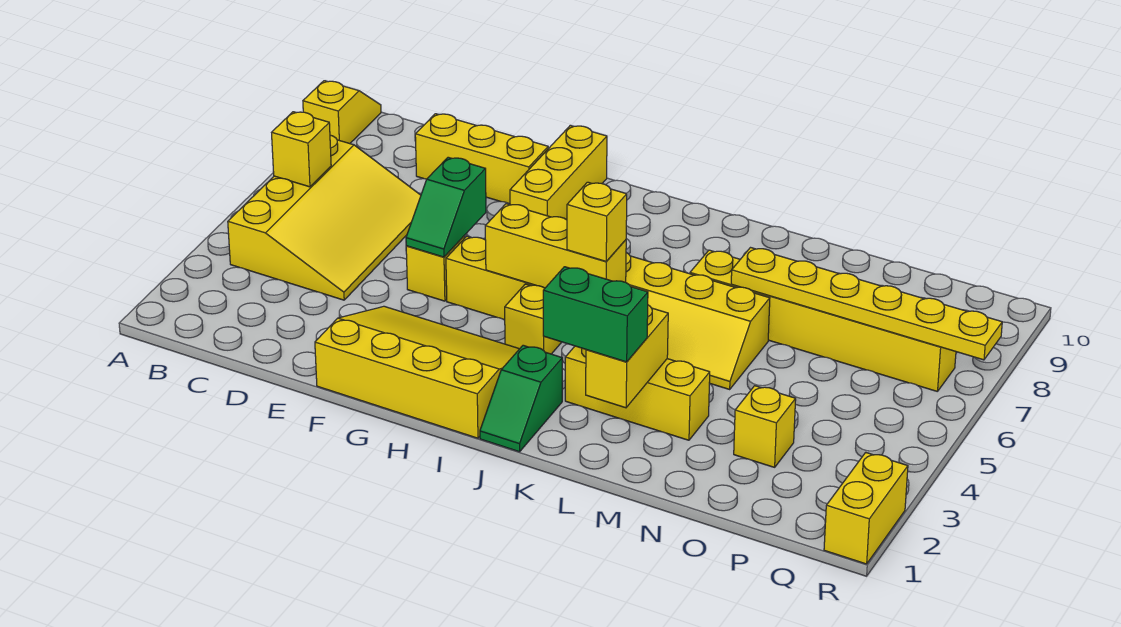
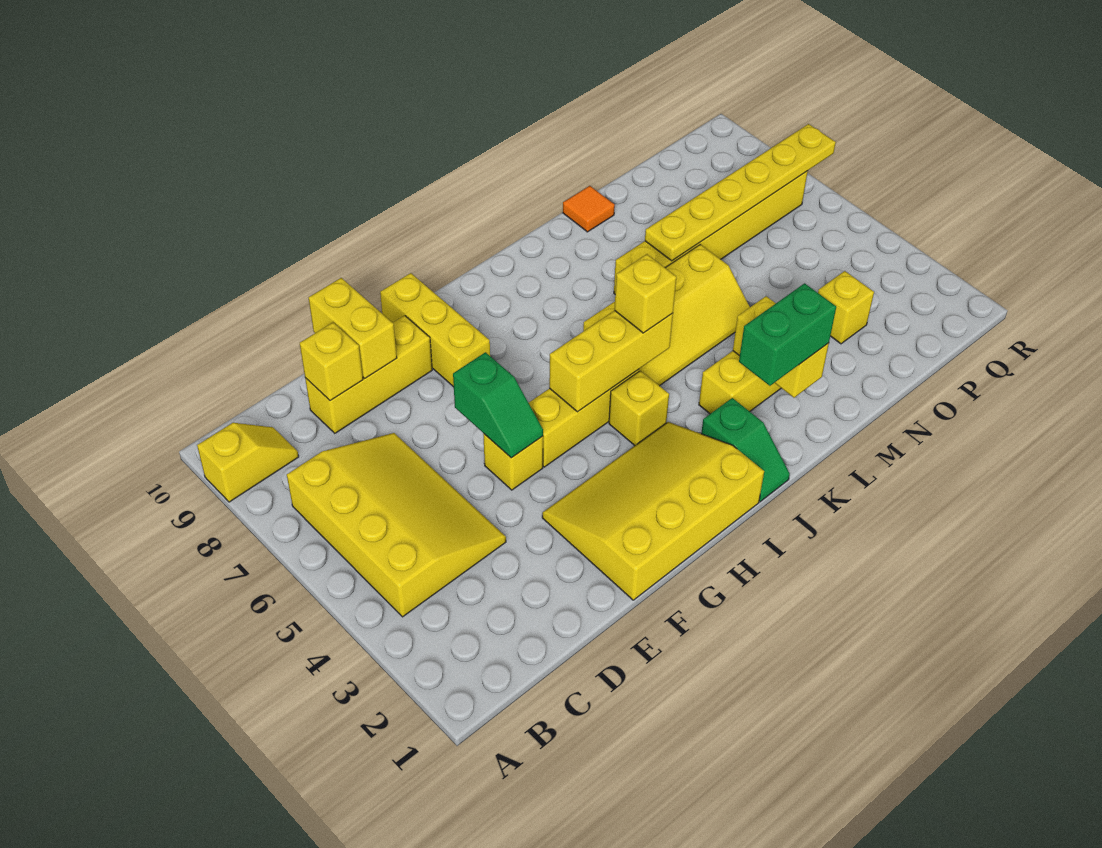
yellow slope A9:A10 level 1 top 9 -> yellow slope A9:B9 level 1 top A
yellow brick B6 level 2 -> yellow brick D9 level 2
none -> orange tile M10 level 1
yellow brick R1:R2 level 1 -> yellow brick E9:E10 level 2

